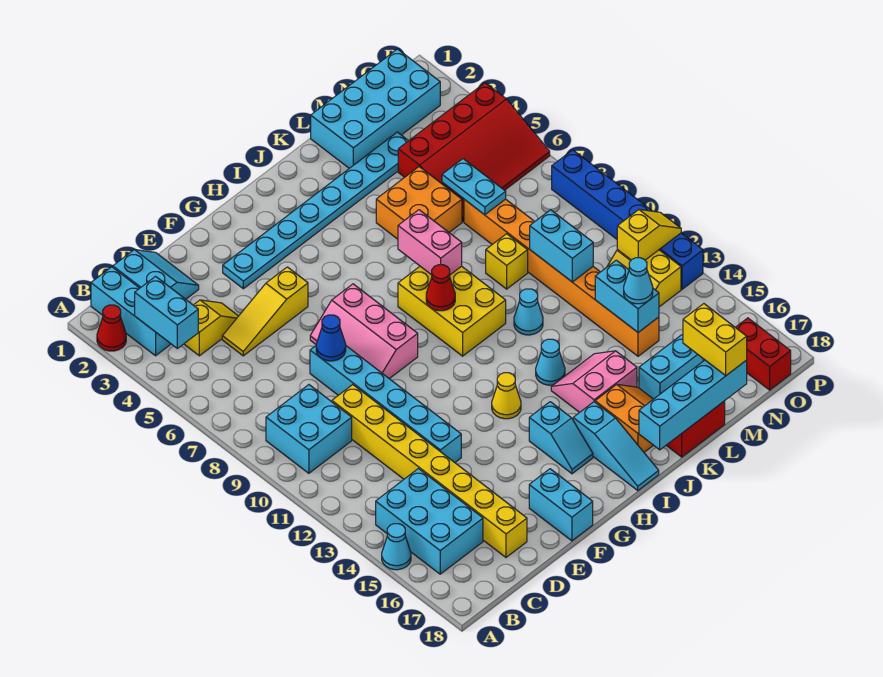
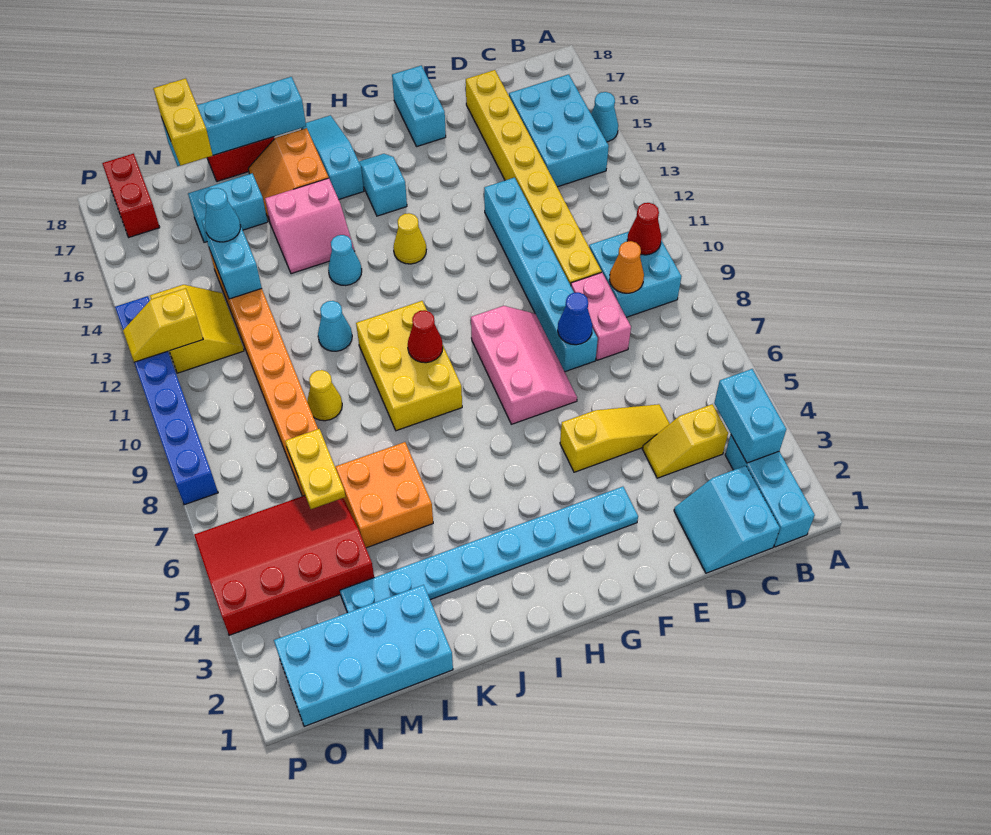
red cone A2 level 1 -> red cone B10 level 2
none -> orange cone C9 level 2
pink brick J7:J8 level 2 -> pink brick D8:D9 level 1
yellow brick L9 level 1 -> yellow cone L9 level 1
cyan plate M6:M7 level 2 -> yellow plate M6:M7 level 2
cyan brick M10:M11 level 2 -> none

